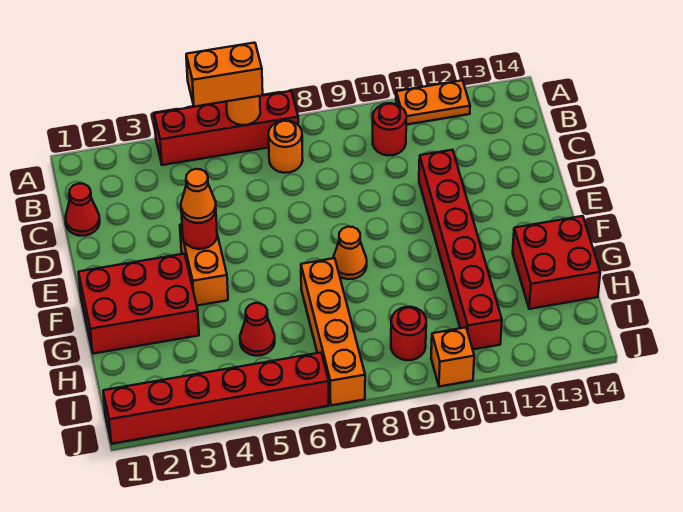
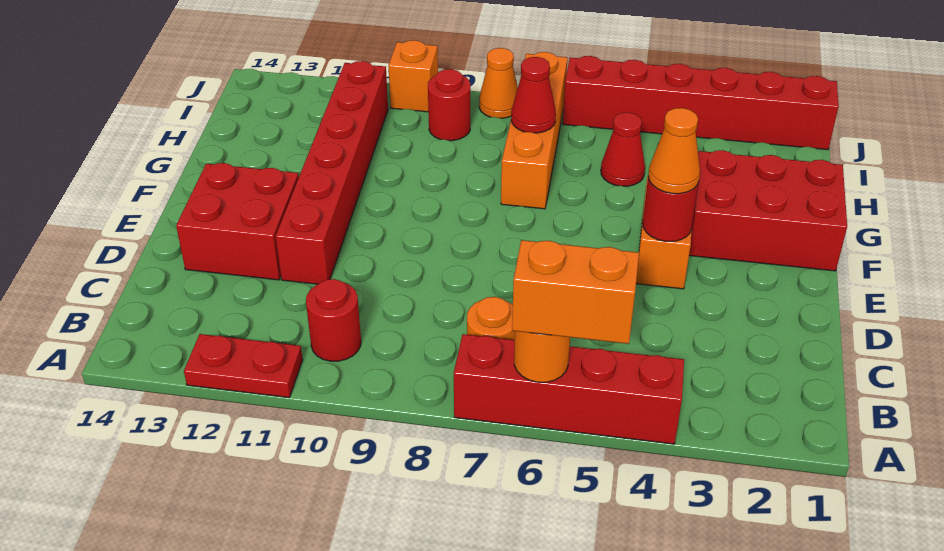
orange plate A11:A12 level 1 -> red plate A11:A12 level 1
red cone C1 level 1 -> red cone H7 level 2
orange cone F8 level 1 -> orange cone J8 level 1
red brick G13:H14 level 1 -> red brick D12:E13 level 1

